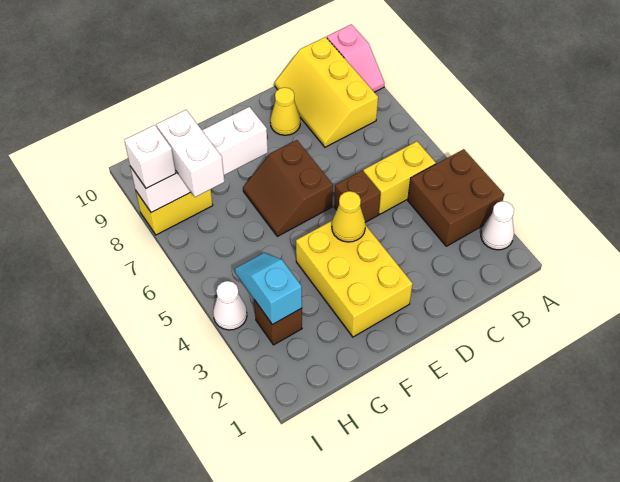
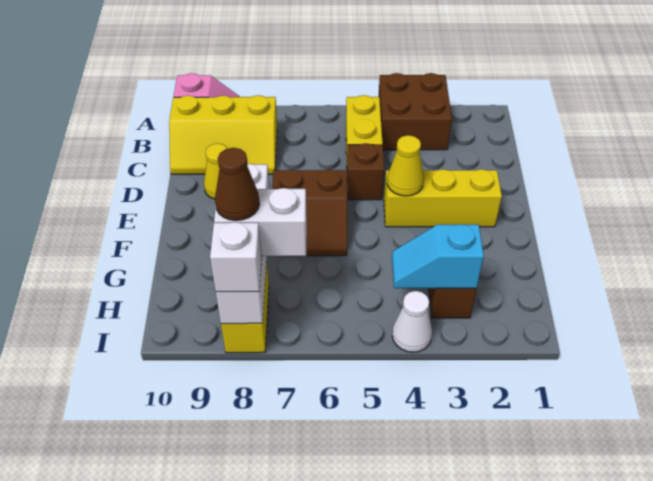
white cone A2 level 1 -> none
yellow brick E2:F4 level 1 -> yellow brick E2:E4 level 1
none -> brown cone H8 level 4

